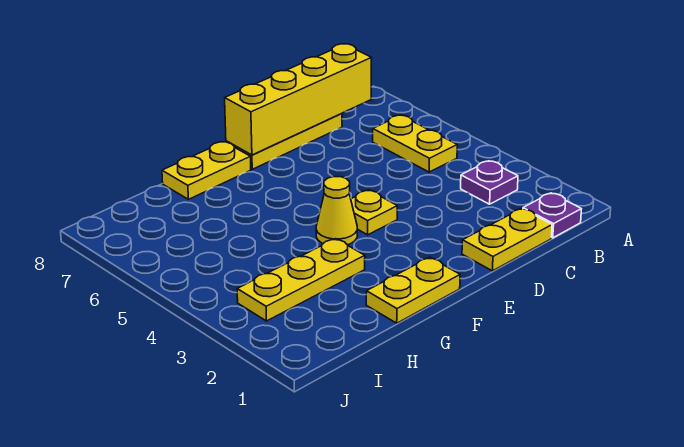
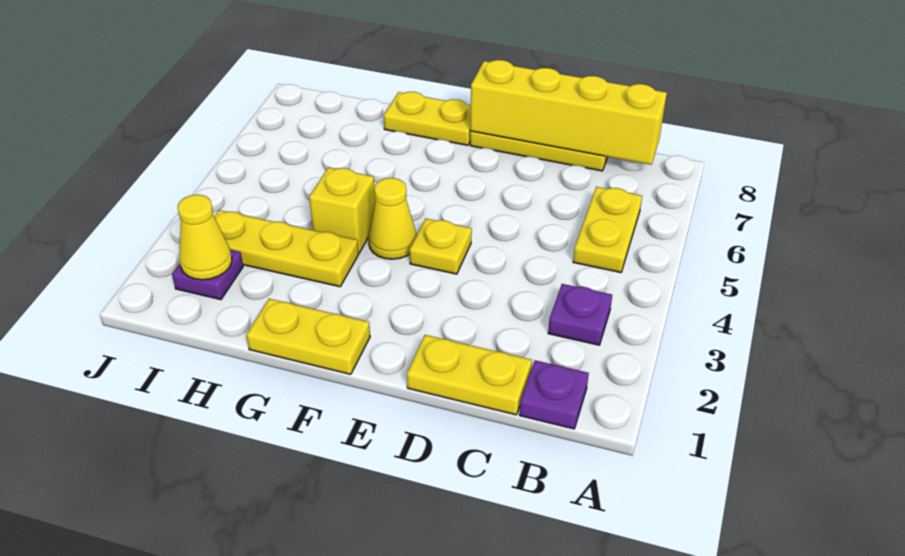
none -> yellow brick G4 level 1
none -> purple plate I2 level 1
none -> yellow cone I2 level 2

